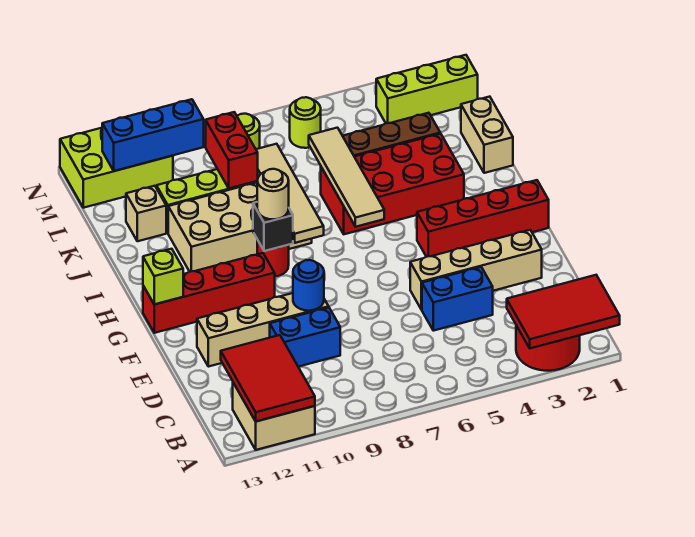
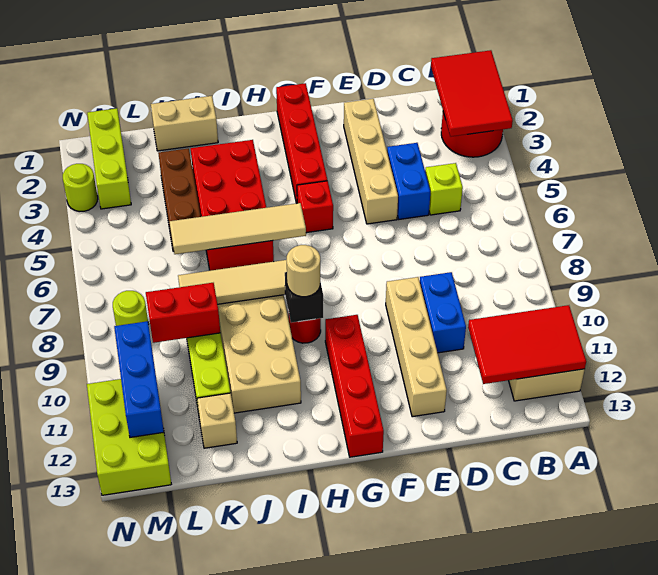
blue round brick E9 level 2 -> none
none -> red brick G5 level 1
lime brick G13 level 2 -> lime brick C5 level 1
lime round brick M6 level 1 -> lime round brick N3 level 1

